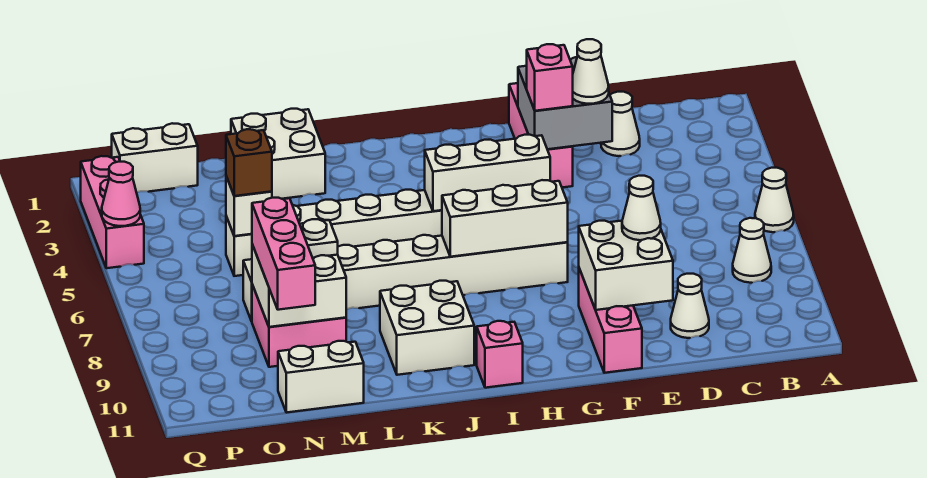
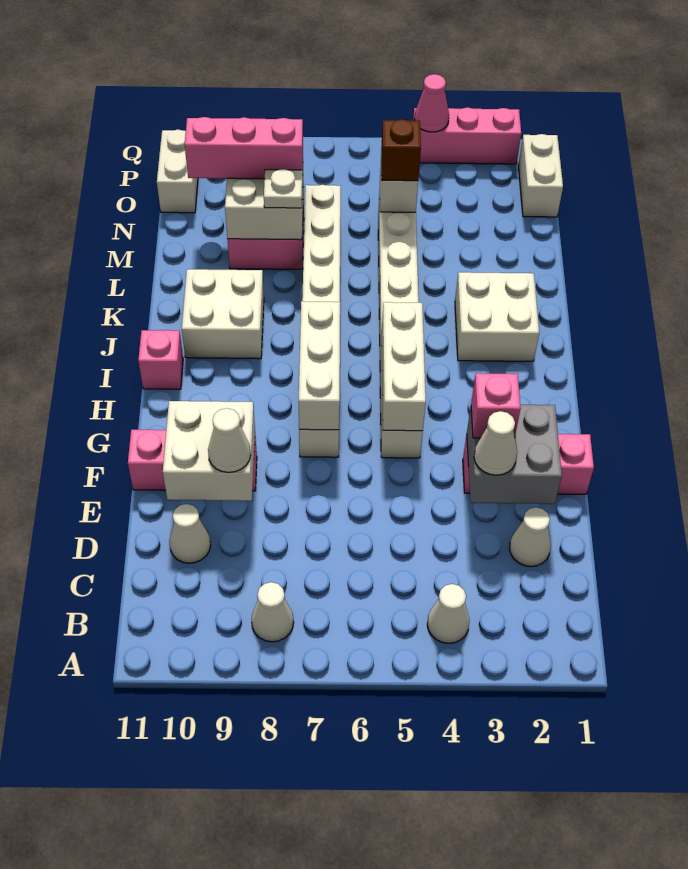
white cone A6 level 1 -> white cone B4 level 1
white brick L1:M2 level 1 -> white brick J2:K3 level 1
white brick M11:N11 level 1 -> white brick O11:P11 level 1

